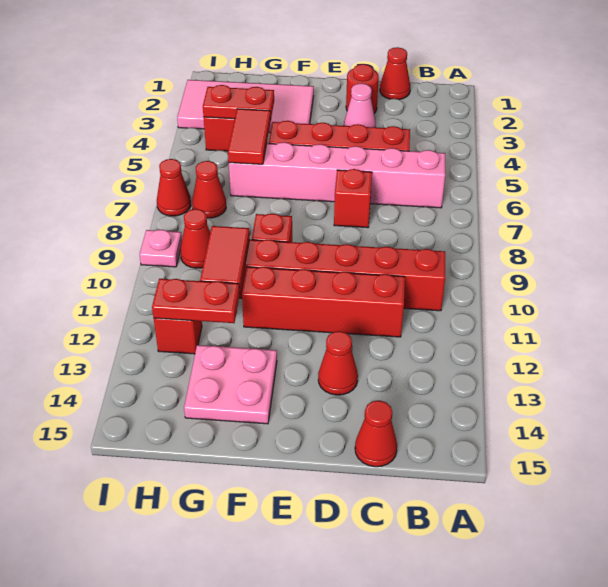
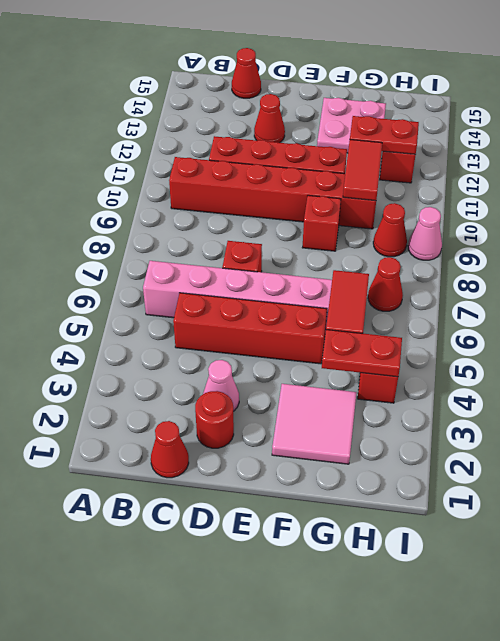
pink tile F2:I3 level 1 -> pink tile F2:G3 level 1
red cone I7 level 1 -> none
pink plate I9 level 1 -> pink cone I9 level 1

